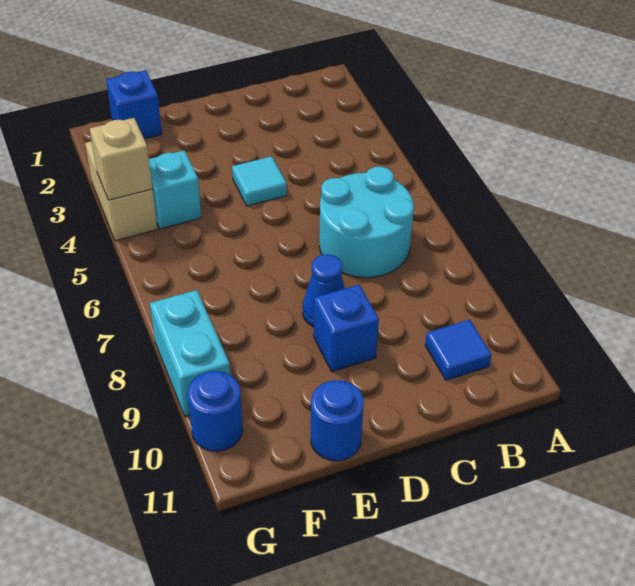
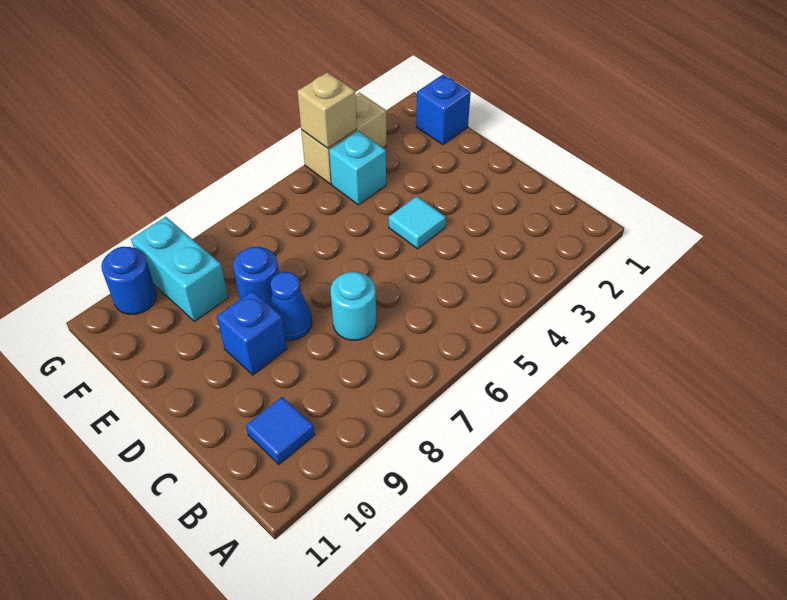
cyan round brick B6:C7 level 1 -> cyan round brick C7 level 1
blue round brick E11 level 1 -> blue round brick E8 level 1
cyan brick G8:G9 level 1 -> cyan brick F9:G9 level 1

